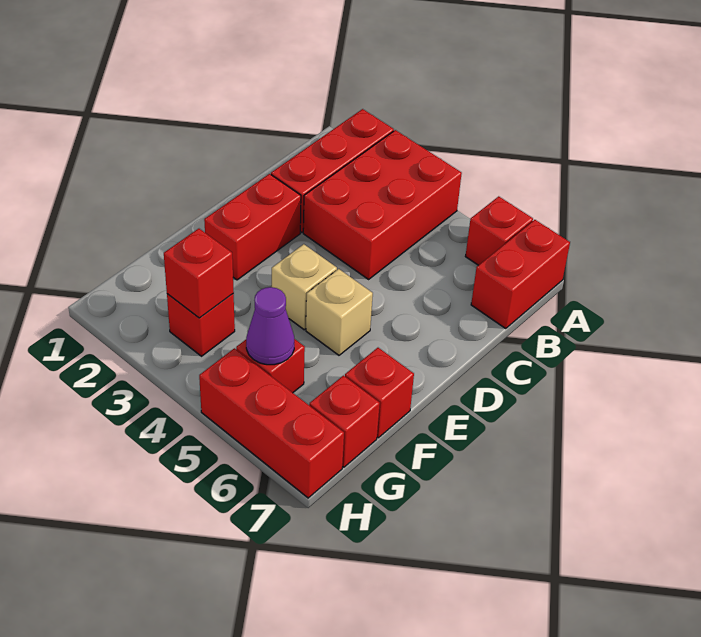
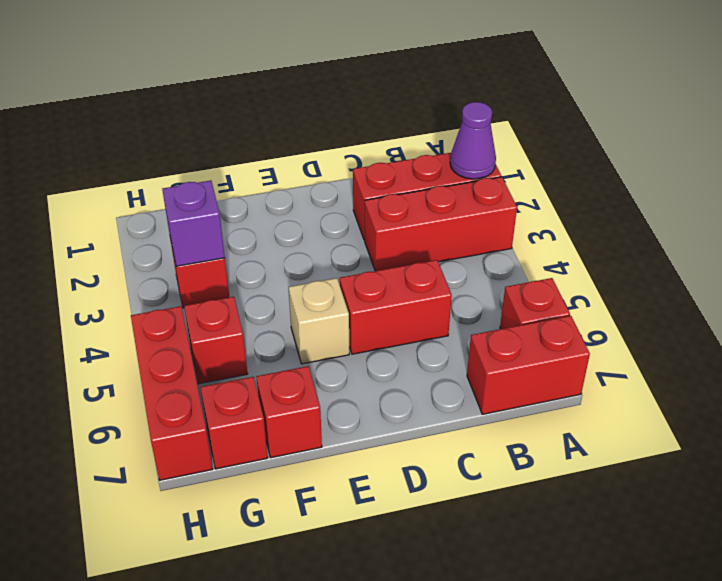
red brick A3:C4 level 1 -> red brick A3:C3 level 1
red brick D2:E2 level 1 -> red brick C5:D5 level 1
tan brick E4 level 1 -> none
red brick G3 level 2 -> purple brick G3 level 2
purple cone G5 level 2 -> purple cone A2 level 2

